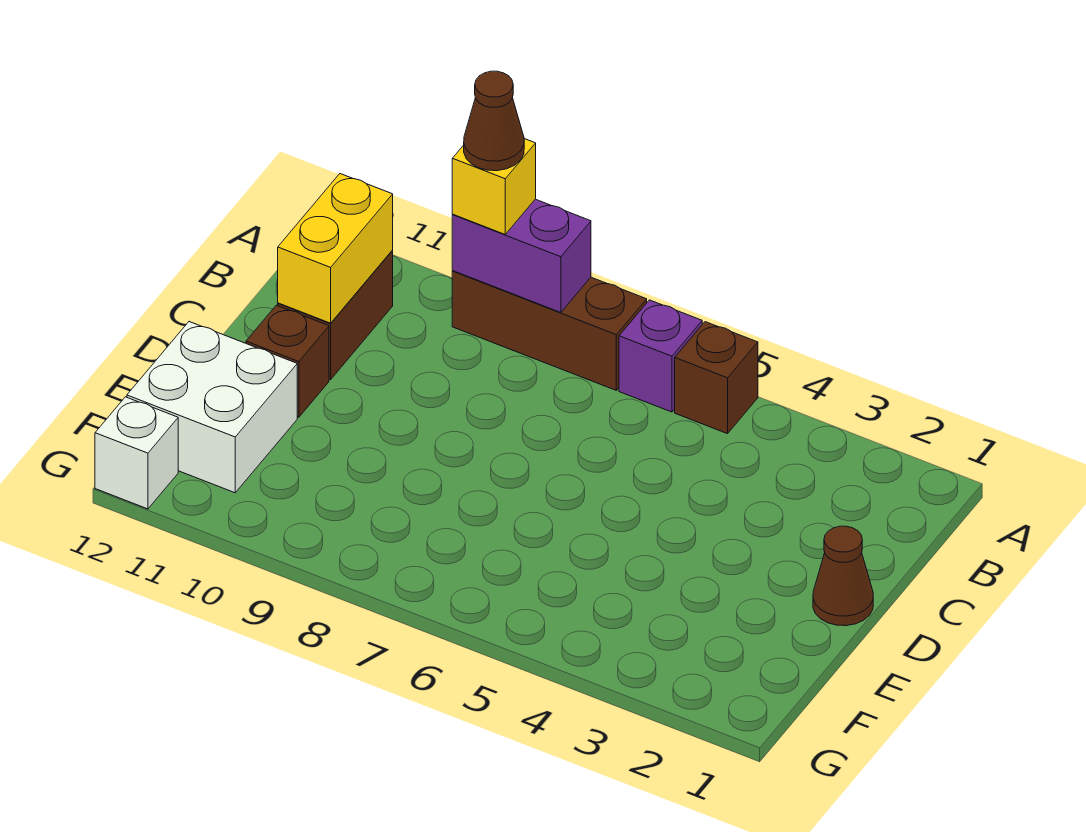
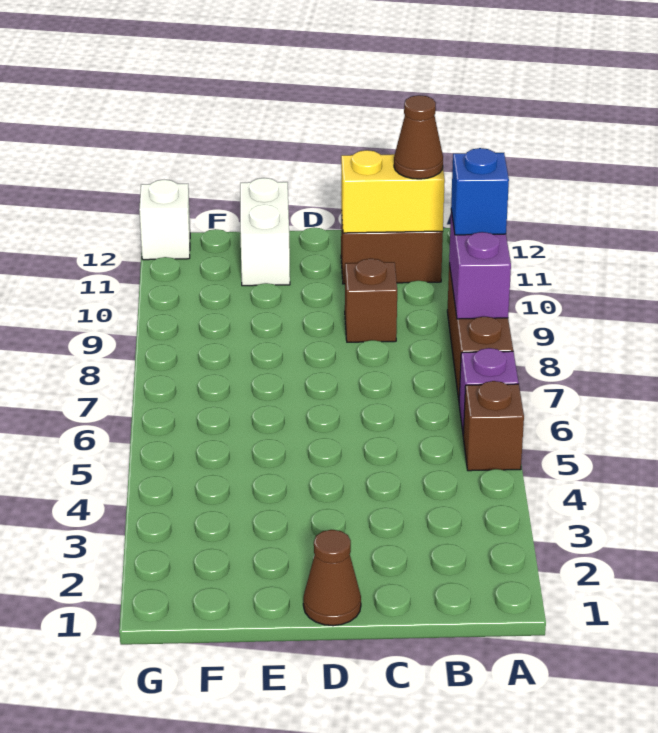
yellow brick A9 level 3 -> blue brick A9 level 3
brown cone A9 level 4 -> brown cone B11 level 3
brown brick D11 level 1 -> brown brick C9 level 1
white brick E11:F12 level 1 -> white brick E11:E12 level 1

